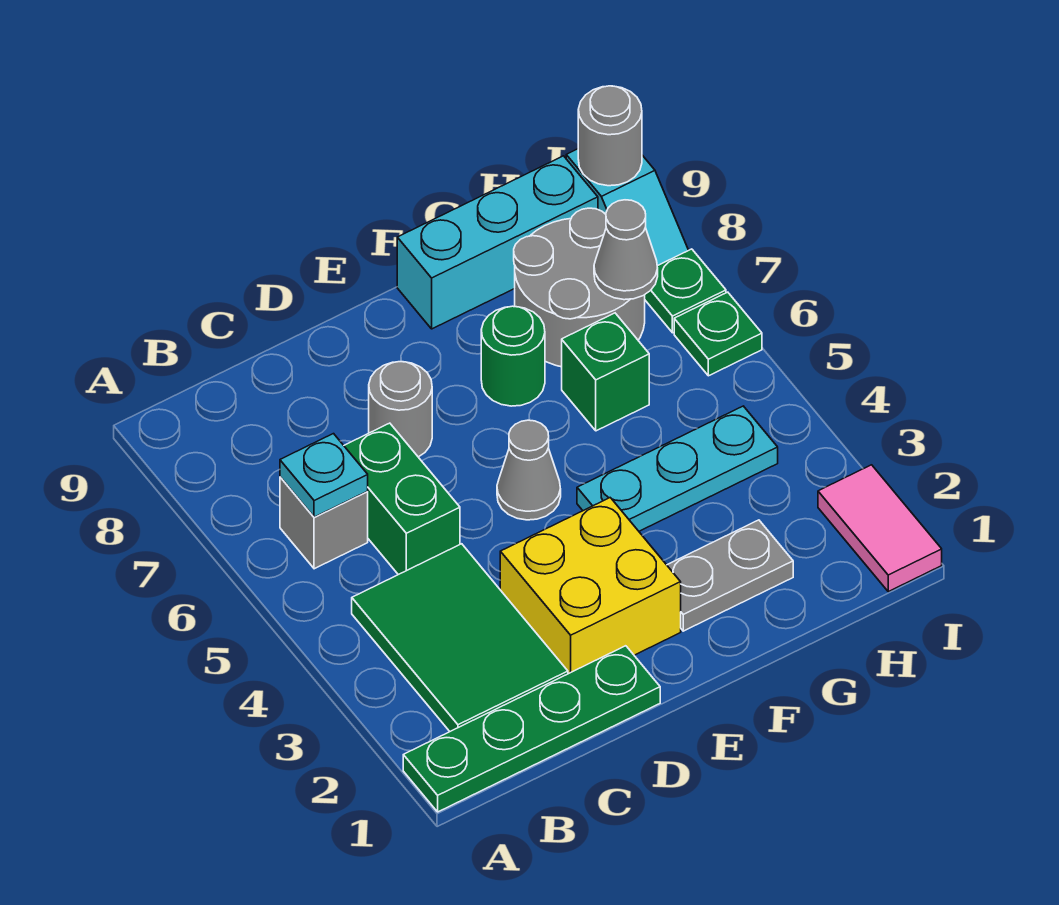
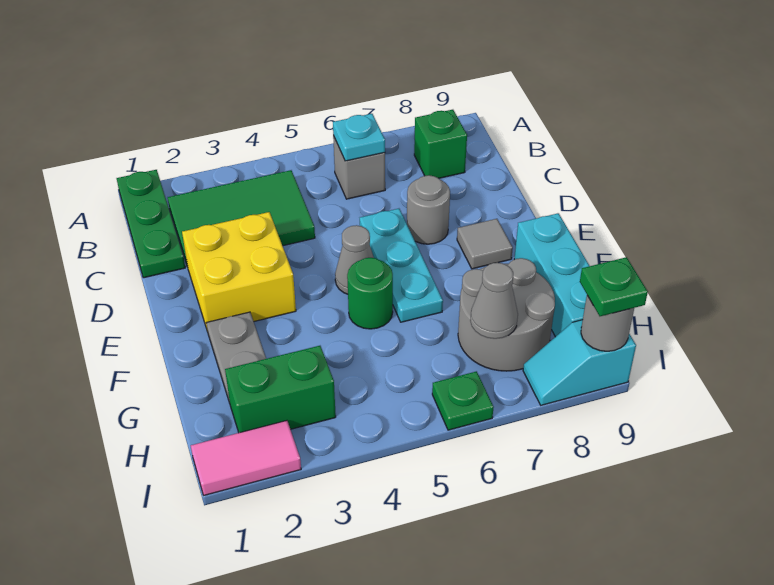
green plate A1:D1 level 1 -> green plate A1:C1 level 1
green brick C5:C6 level 1 -> green brick H2:H3 level 1
none -> grey tile E8 level 1
cyan plate F4:H4 level 1 -> cyan plate D6:F6 level 1
green round brick F7 level 1 -> green round brick F5 level 1
green brick G6 level 1 -> green brick B8 level 1
green plate I7 level 1 -> green plate I9 level 3

